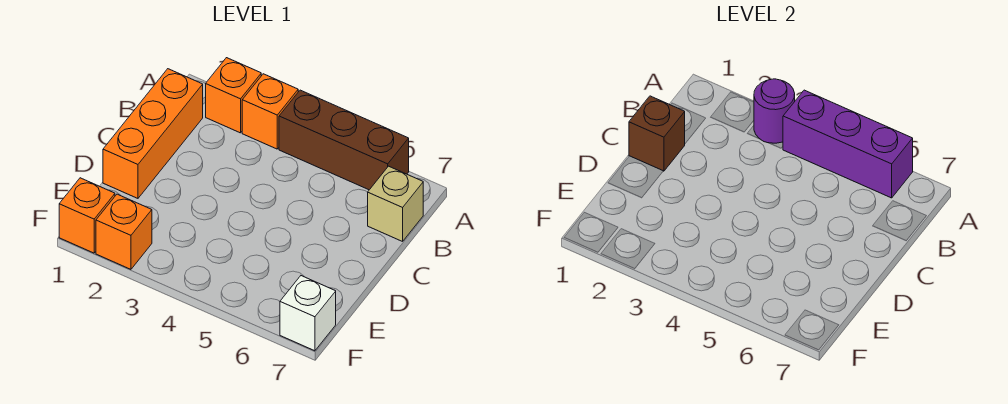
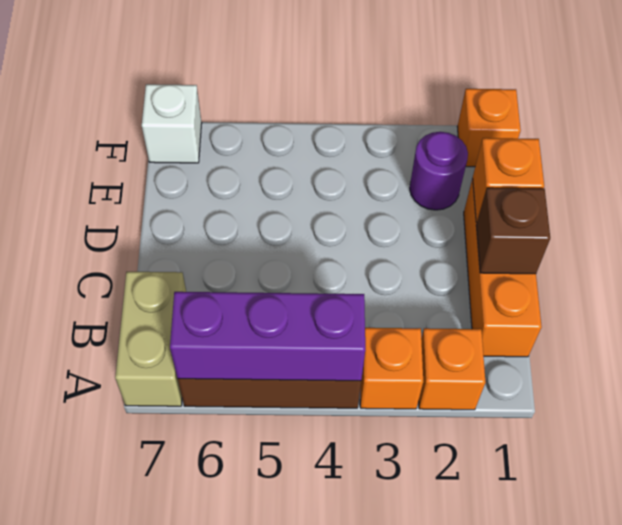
purple round brick A3 level 2 -> purple round brick E2 level 1
tan brick B7 level 1 -> tan brick A7:B7 level 1
orange brick F2 level 1 -> orange brick D1 level 2

